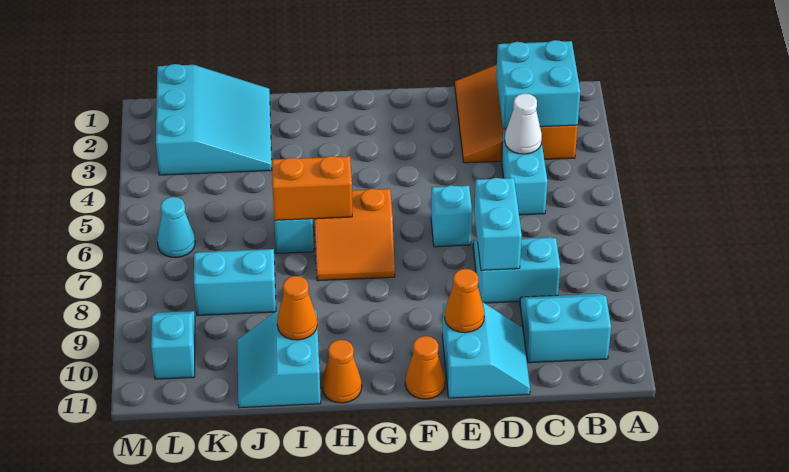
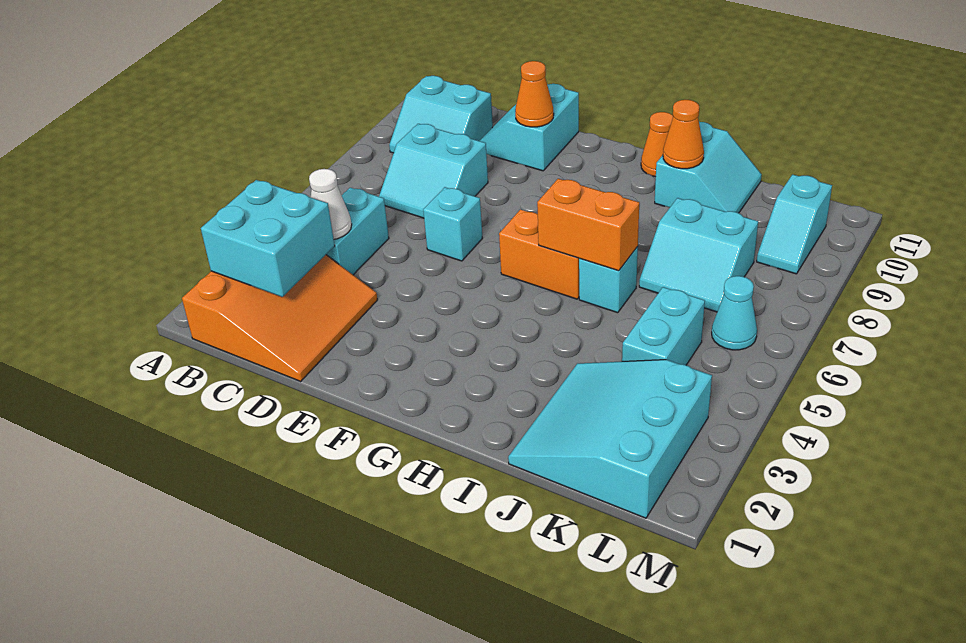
cyan brick D7:D8 level 2 -> cyan brick K4:K5 level 1
orange cone F11 level 1 -> none

